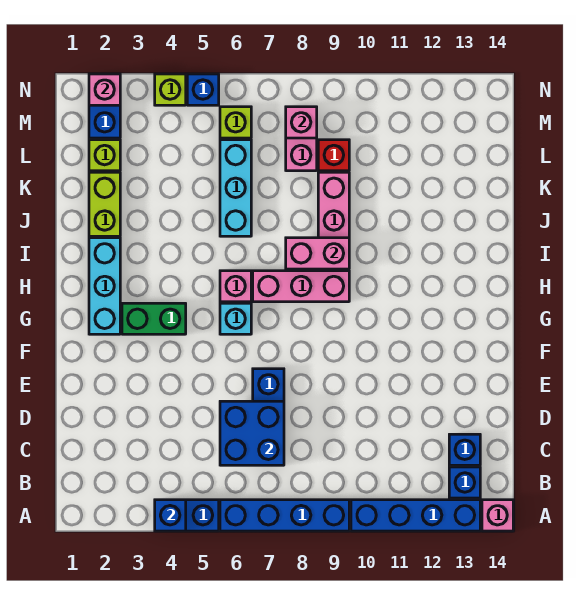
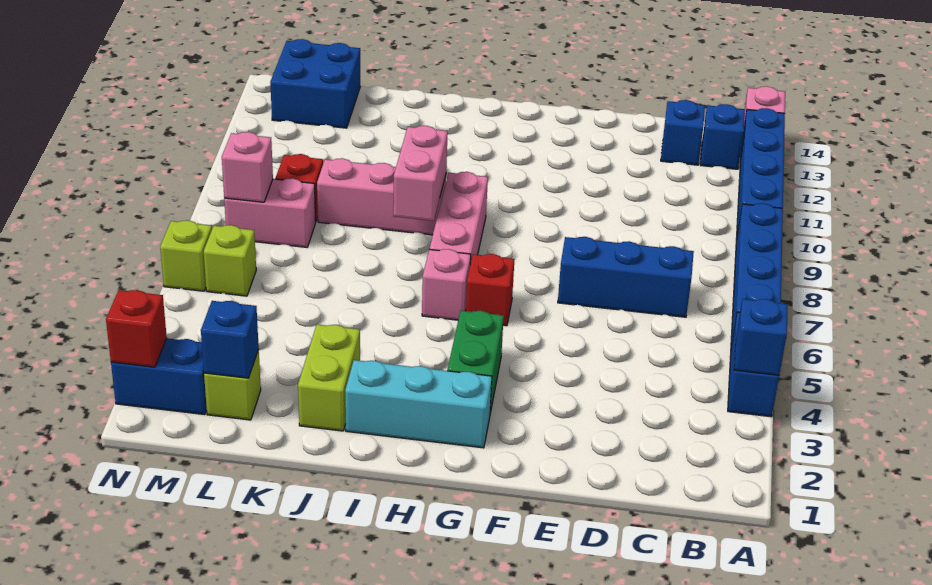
blue brick C6:D7 level 2 -> blue brick L13:M14 level 1
cyan brick G6 level 1 -> red brick G6 level 1
lime brick J2:K2 level 1 -> lime brick J2:J3 level 1
cyan brick J6:L6 level 1 -> none
pink brick N2 level 2 -> red brick N2 level 2
lime brick N4 level 1 -> lime brick N6 level 1
blue brick N5 level 1 -> blue brick L2 level 2

